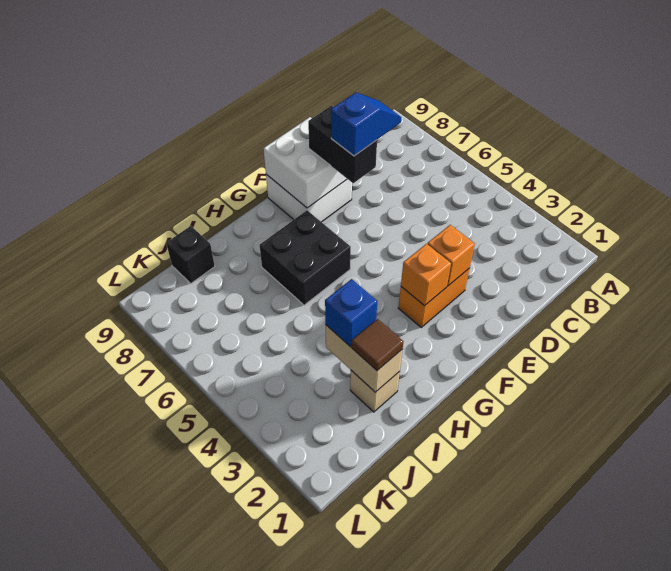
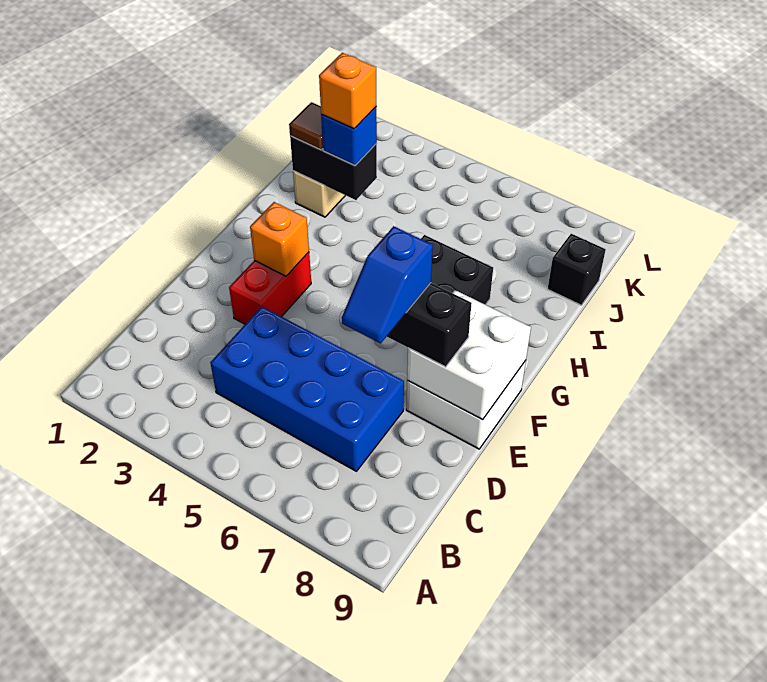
none -> blue brick C4:D7 level 1
orange brick E3:F3 level 1 -> red brick E3:F3 level 1
orange brick E3 level 2 -> orange brick I3 level 4
tan brick I2:I3 level 2 -> black brick I2:I3 level 2

